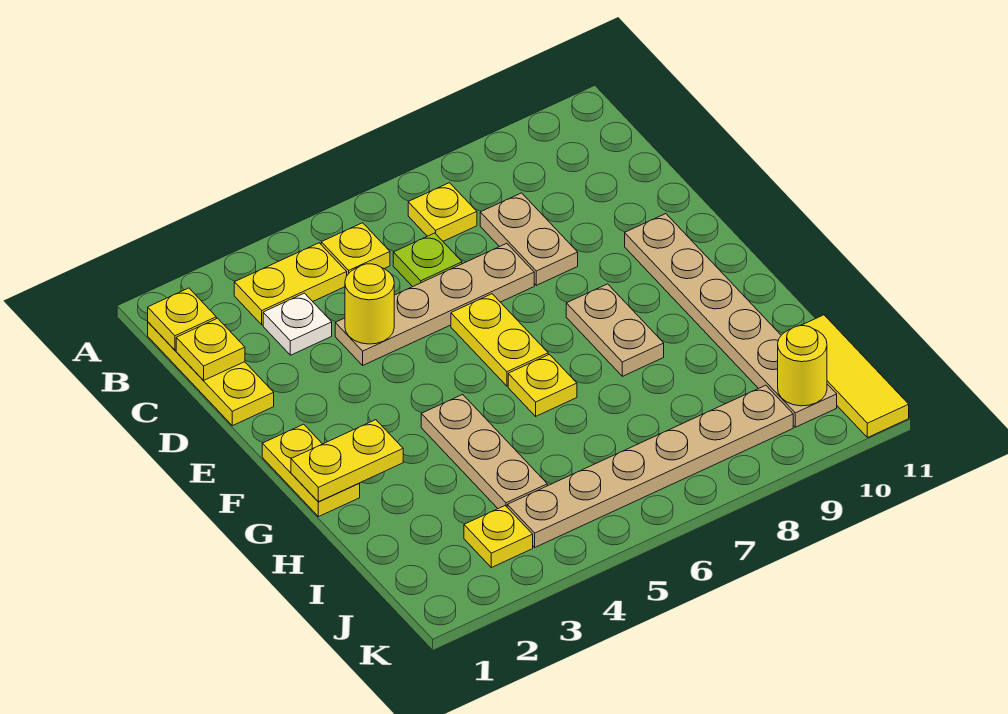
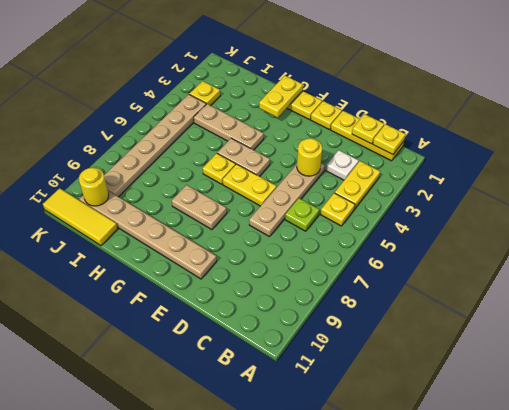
yellow plate B7 level 1 -> yellow plate E1 level 1
tan plate C8:D8 level 1 -> tan plate F5:G5 level 1

